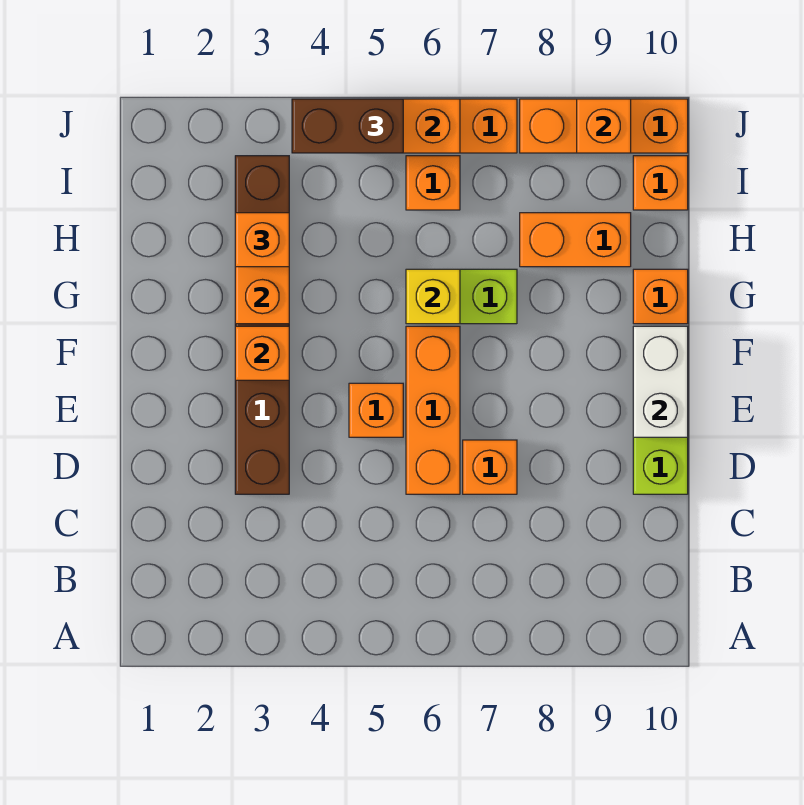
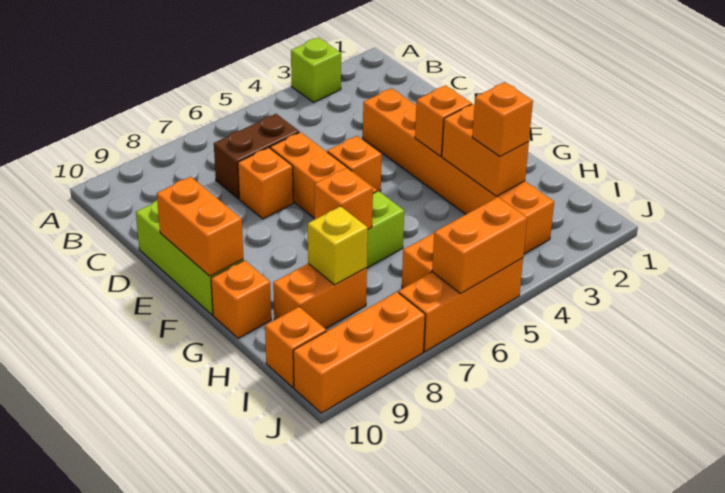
none -> lime brick A3 level 1
brown brick D3:I3 level 1 -> orange brick D3:I3 level 1
white brick E10:F10 level 2 -> orange brick E10:F10 level 2
yellow brick G6 level 2 -> yellow brick H8 level 2
brown brick J4:J5 level 3 -> brown brick C6:C7 level 1
orange brick J9 level 2 -> orange brick G7 level 2

